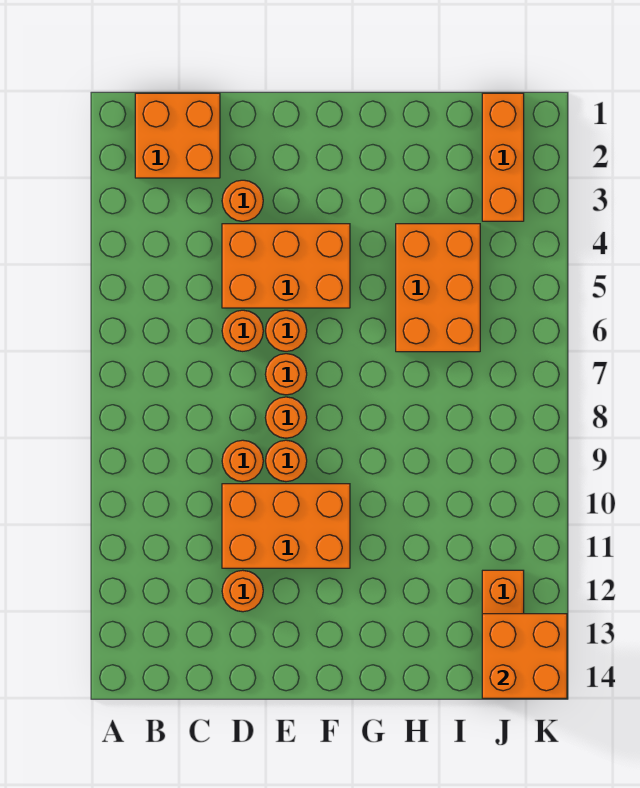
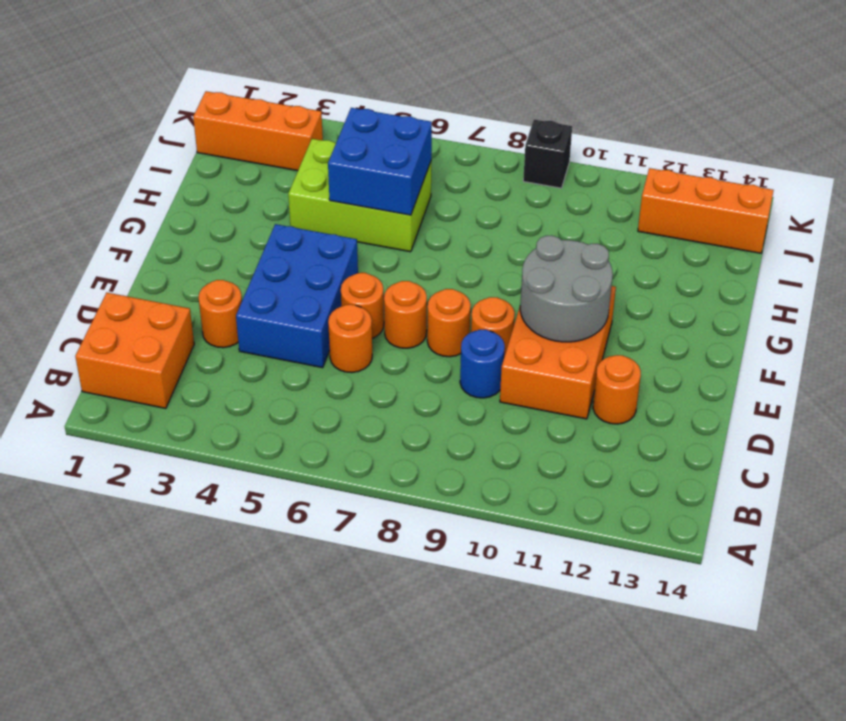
orange brick D4:F5 level 1 -> blue brick D4:F5 level 1
orange round brick D9 level 1 -> blue round brick D9 level 1
none -> grey round brick E10:F11 level 2
orange brick H4:I6 level 1 -> lime brick H4:I6 level 1
none -> blue brick H5:I6 level 2
orange brick J13:K14 level 2 -> none
none -> black brick K9 level 1

